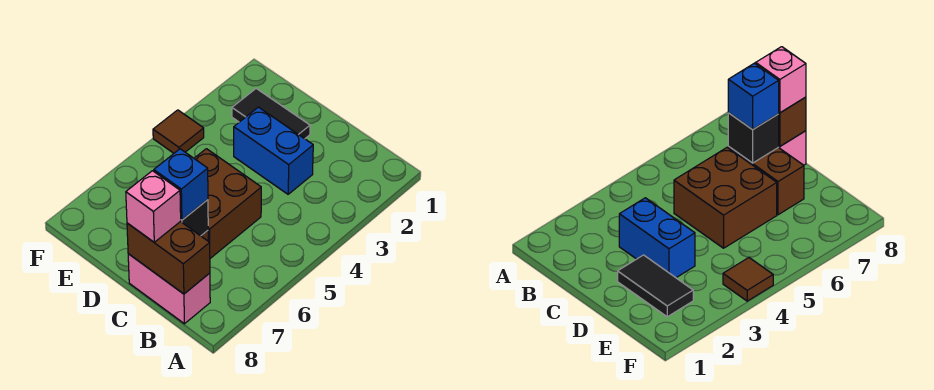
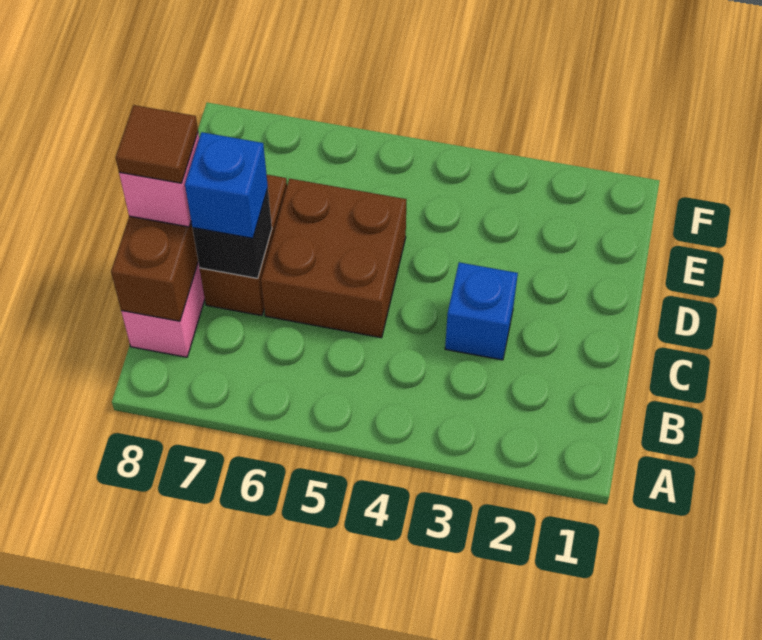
blue brick C3:D3 level 1 -> blue brick C3 level 1
black tile D2:E2 level 1 -> none
brown tile F4 level 1 -> brown tile C8 level 4

